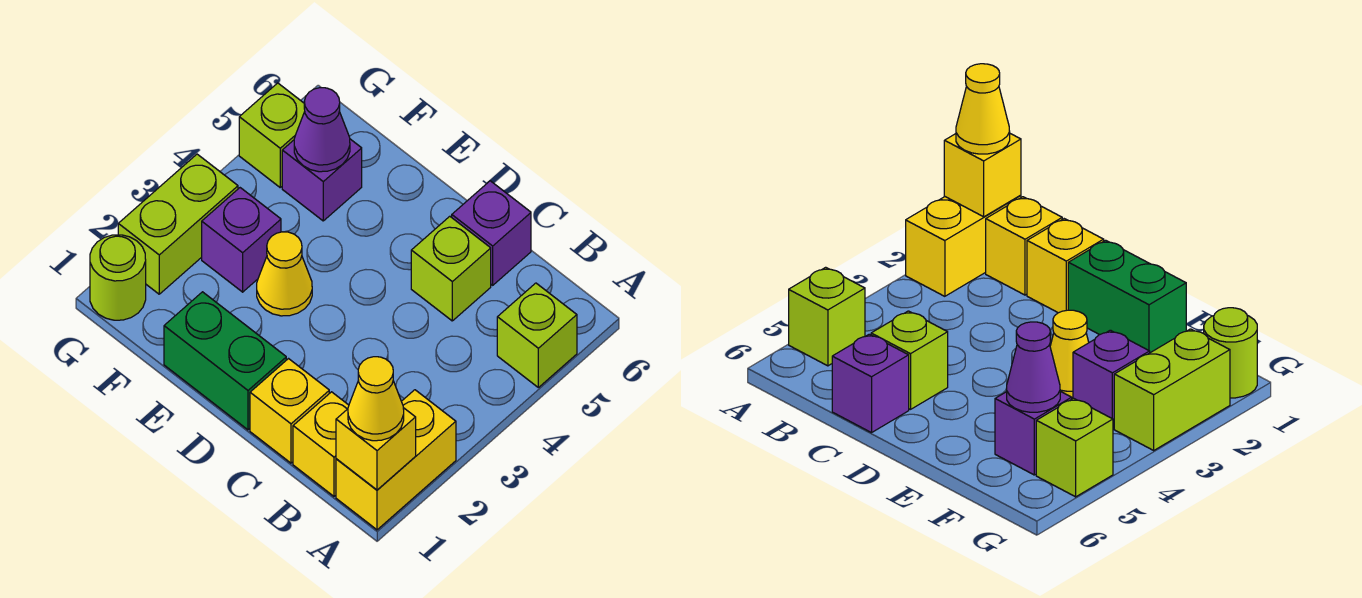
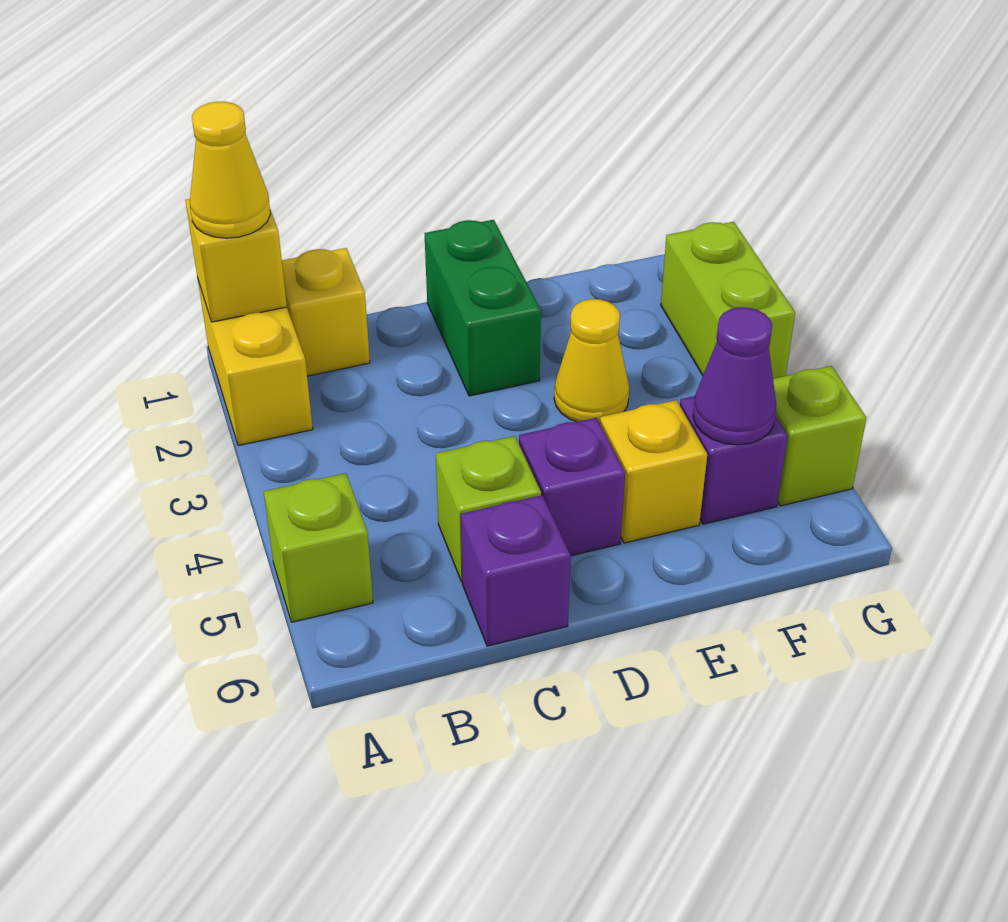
yellow brick C1 level 1 -> yellow brick E5 level 1
green brick D1:E1 level 1 -> green brick D1:D2 level 1
purple brick F3 level 1 -> purple brick D5 level 1
lime round brick G1 level 1 -> none

